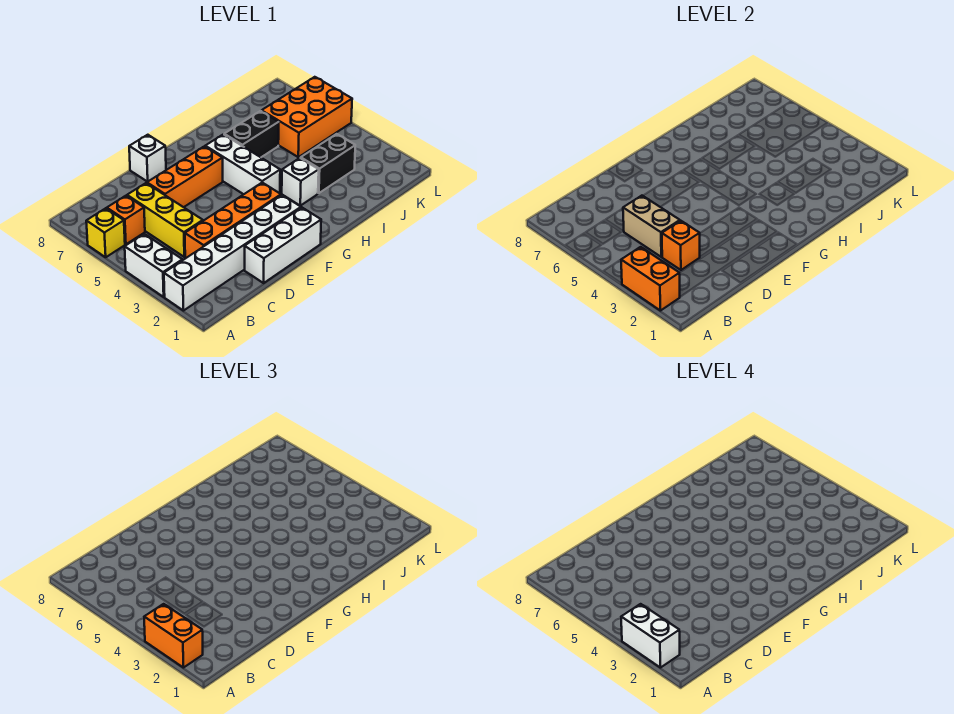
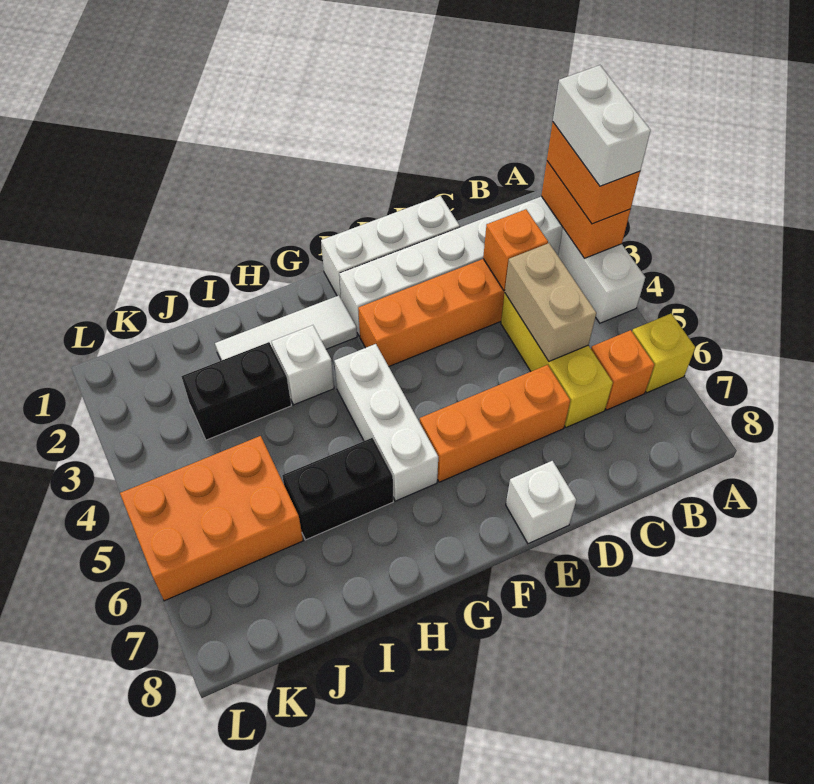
none -> white tile G2:I2 level 1

